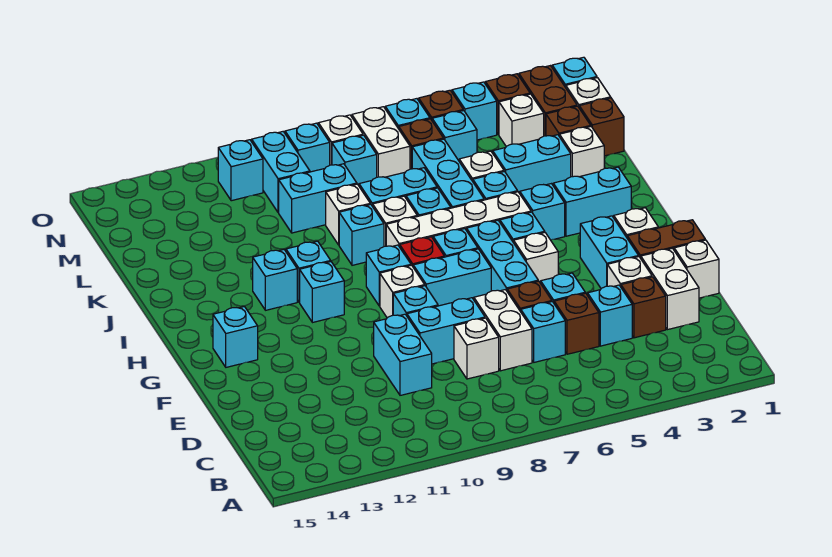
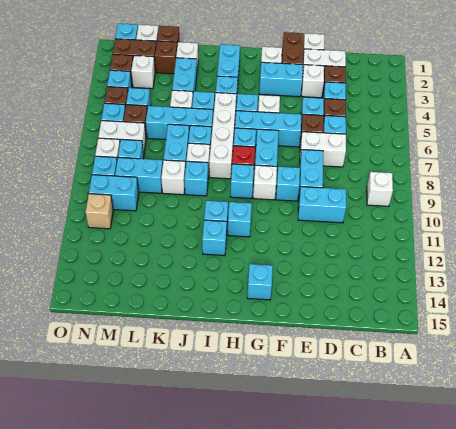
white brick D8 level 1 -> white brick B9 level 1
cyan brick L9:L10 level 1 -> cyan brick L9:M9 level 1
cyan brick N11 level 1 -> tan brick N11 level 1

